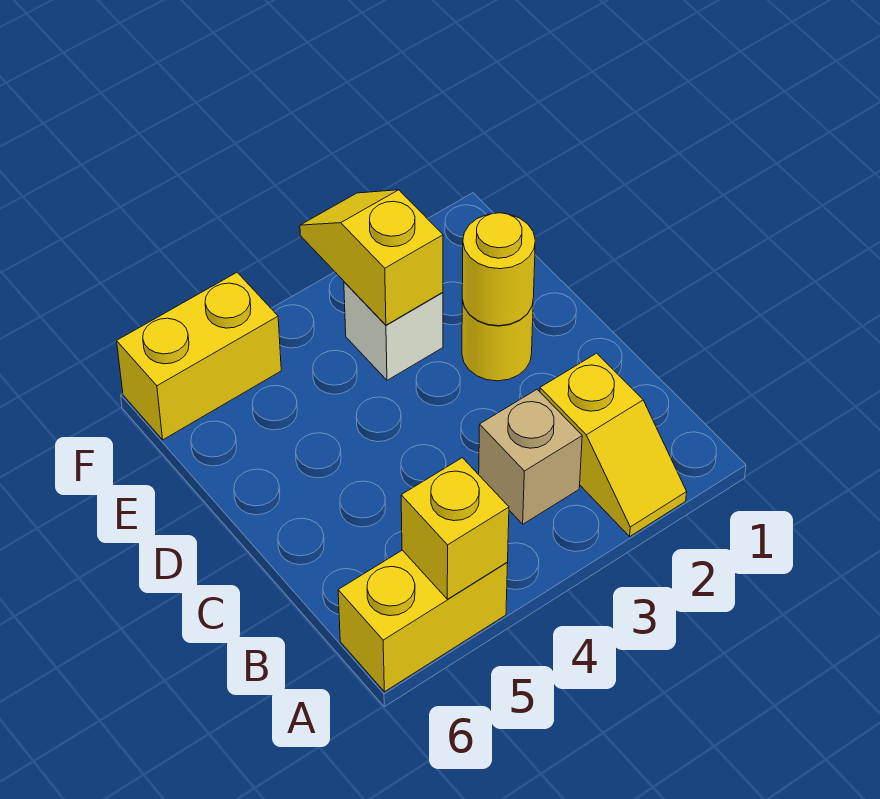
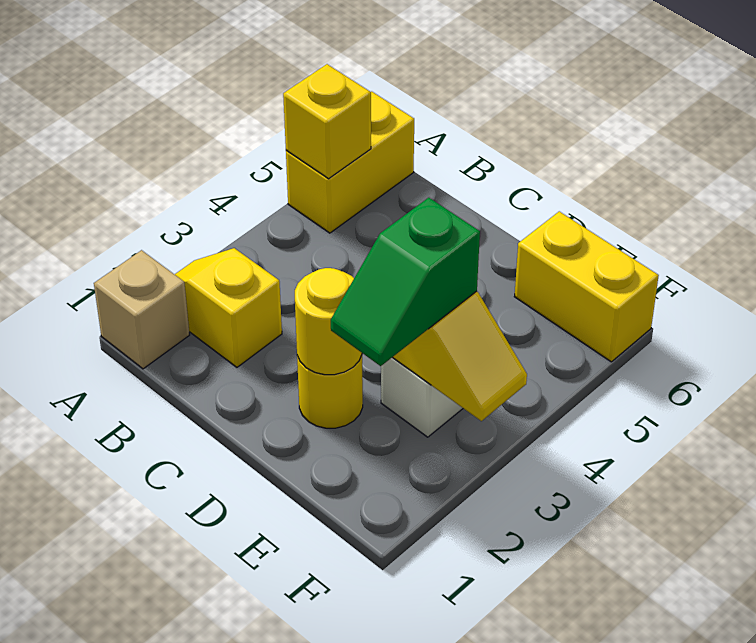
tan brick B3 level 1 -> tan brick A1 level 1
none -> green slope E2:E3 level 3 top 3
yellow brick F5:F6 level 1 -> yellow brick E6:F6 level 1

